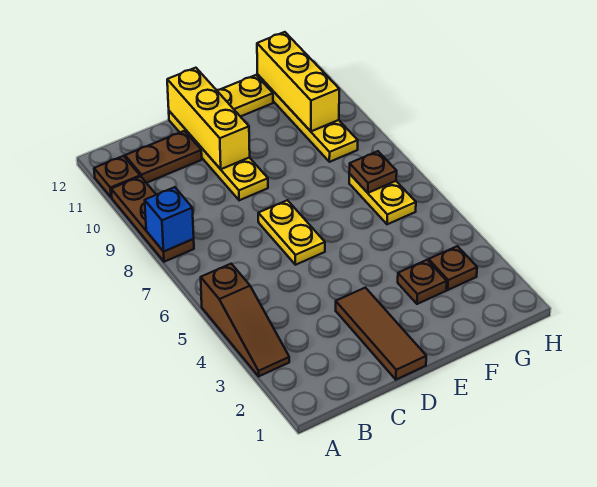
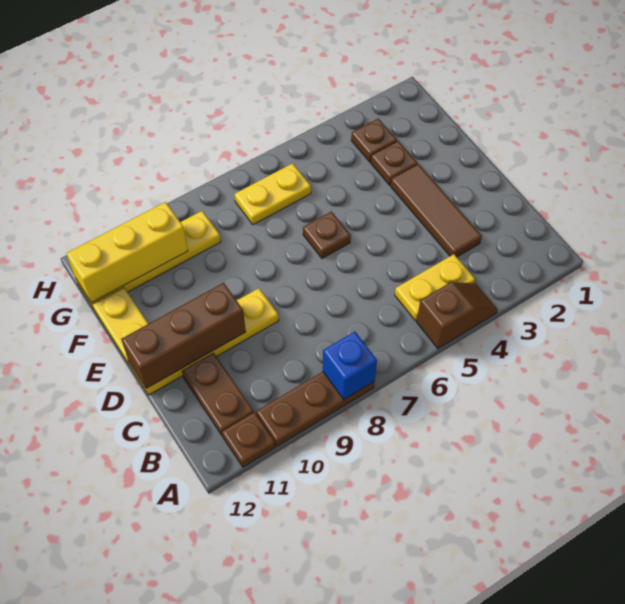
brown slope A3:A5 level 1 top 5 -> brown slope A4:A5 level 1 top 5
brown tile D1:D3 level 1 -> brown tile C3:E3 level 1
yellow plate D6:D7 level 1 -> yellow plate B4:B5 level 1
yellow brick D10:D12 level 2 -> brown brick D10:D12 level 2
brown plate G7 level 2 -> brown plate E6 level 1

